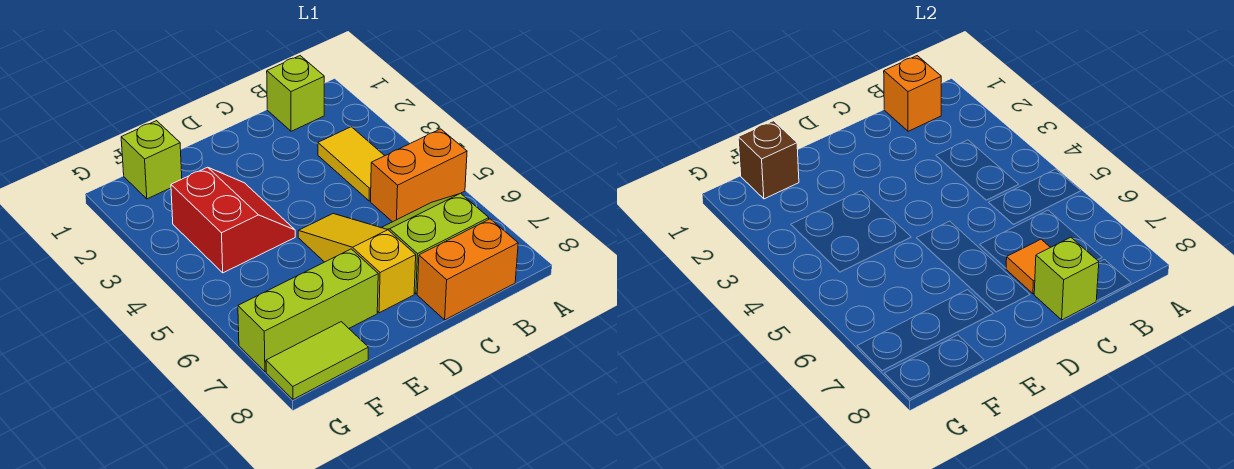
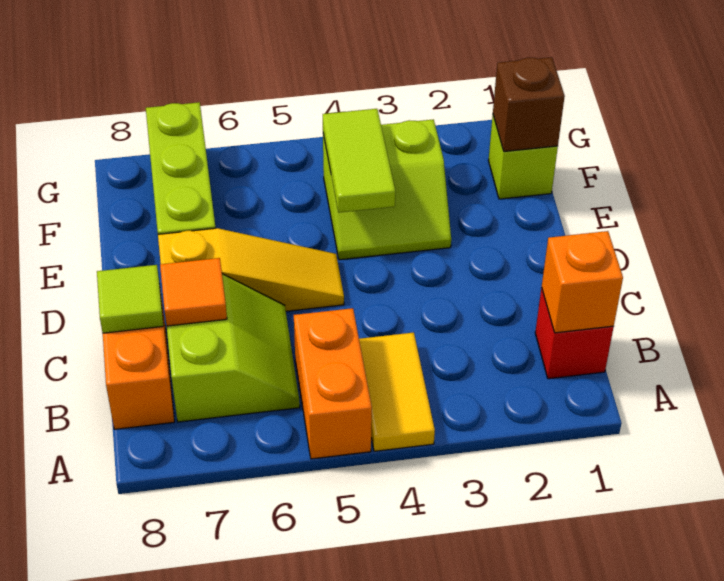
lime brick B1 level 1 -> red brick B1 level 1
yellow tile B3:B4 level 1 -> yellow tile A4:B4 level 1
lime brick C8 level 2 -> lime tile C8 level 2
red slope E3:F4 level 1 top F -> lime slope E3:F4 level 1 top F
lime tile F8:G8 level 1 -> lime tile E4:F4 level 2

